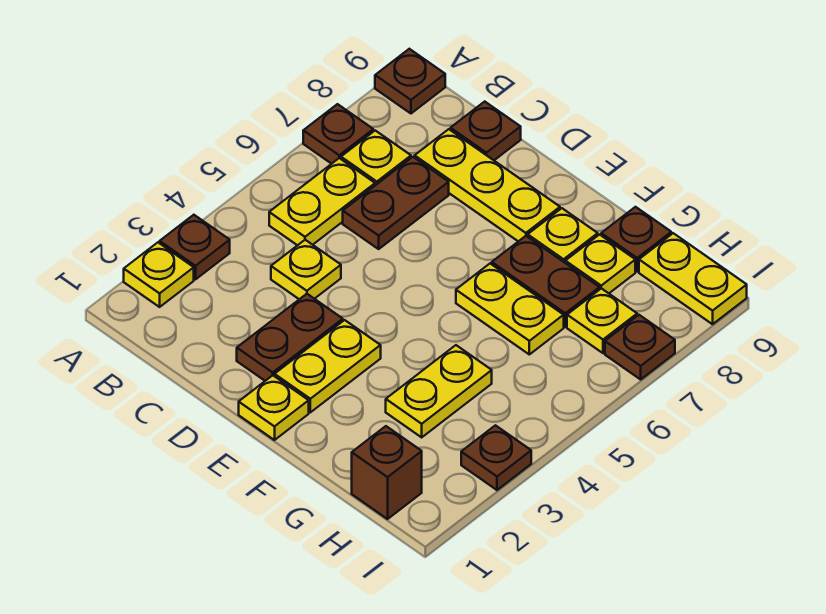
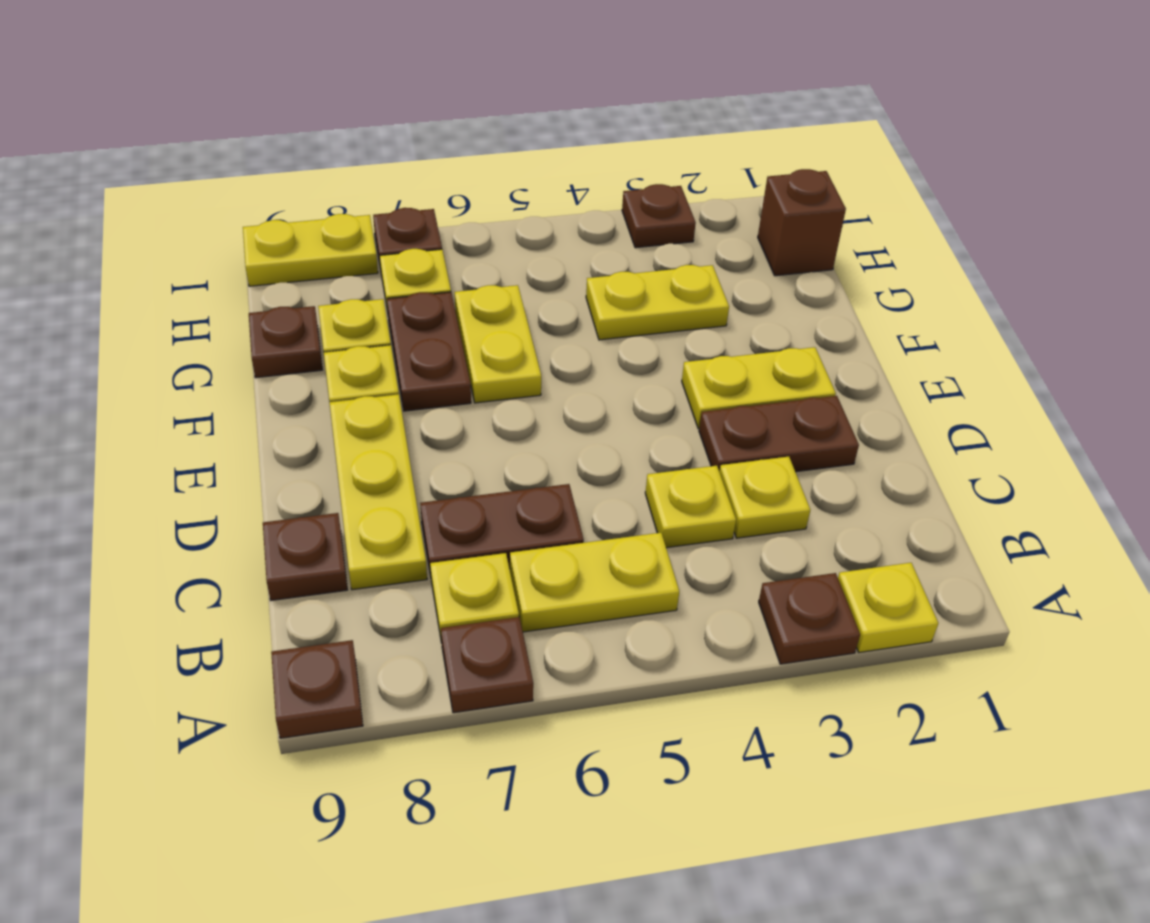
yellow plate E1 level 1 -> yellow plate C3 level 1
yellow plate H9:I9 level 1 -> yellow plate I8:I9 level 1

